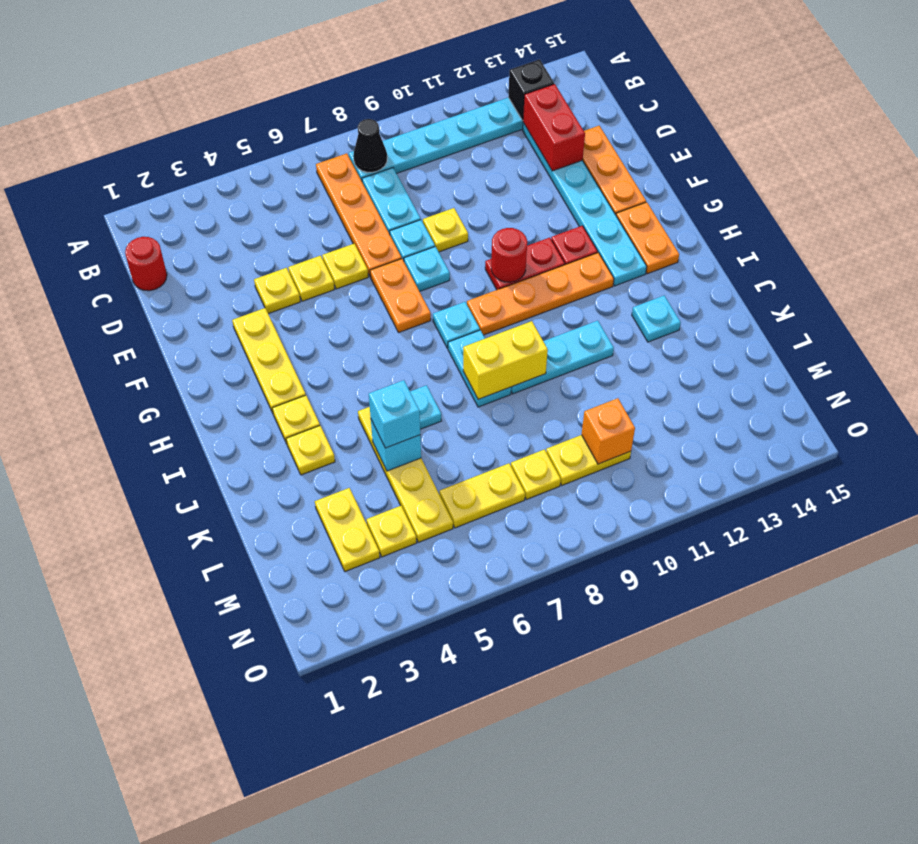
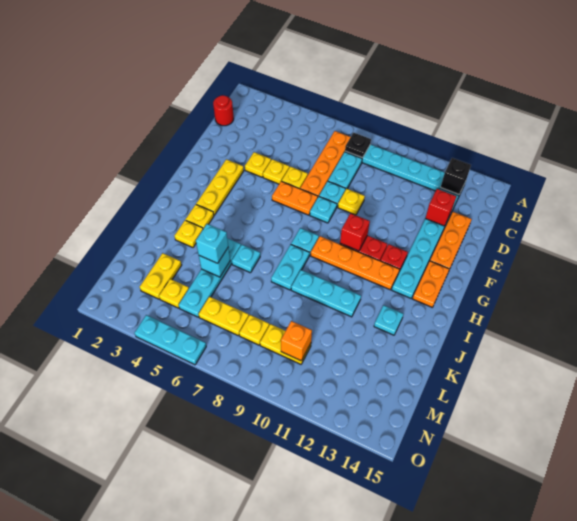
black cone B8 level 2 -> black plate B8 level 2
red brick C13:D13 level 2 -> red brick D13 level 2
orange plate F7:G7 level 1 -> orange plate F6:F7 level 1
red round brick G10 level 2 -> red brick G10 level 2
yellow plate J5:M5 level 1 -> cyan plate J5:M5 level 1
yellow brick J8:J9 level 2 -> none
none -> cyan plate O4:O6 level 1

